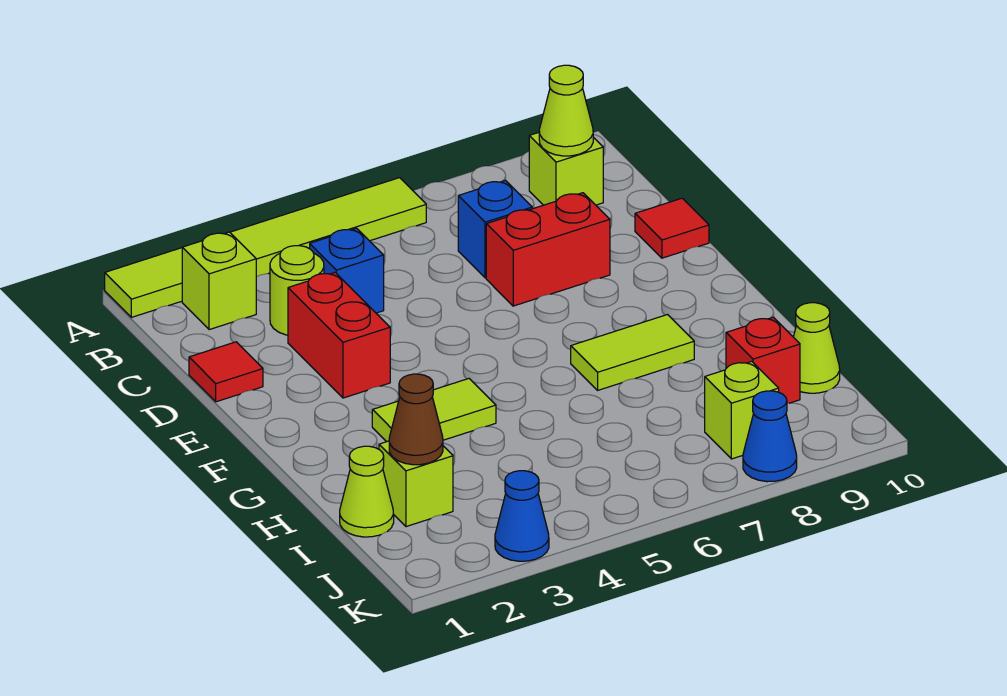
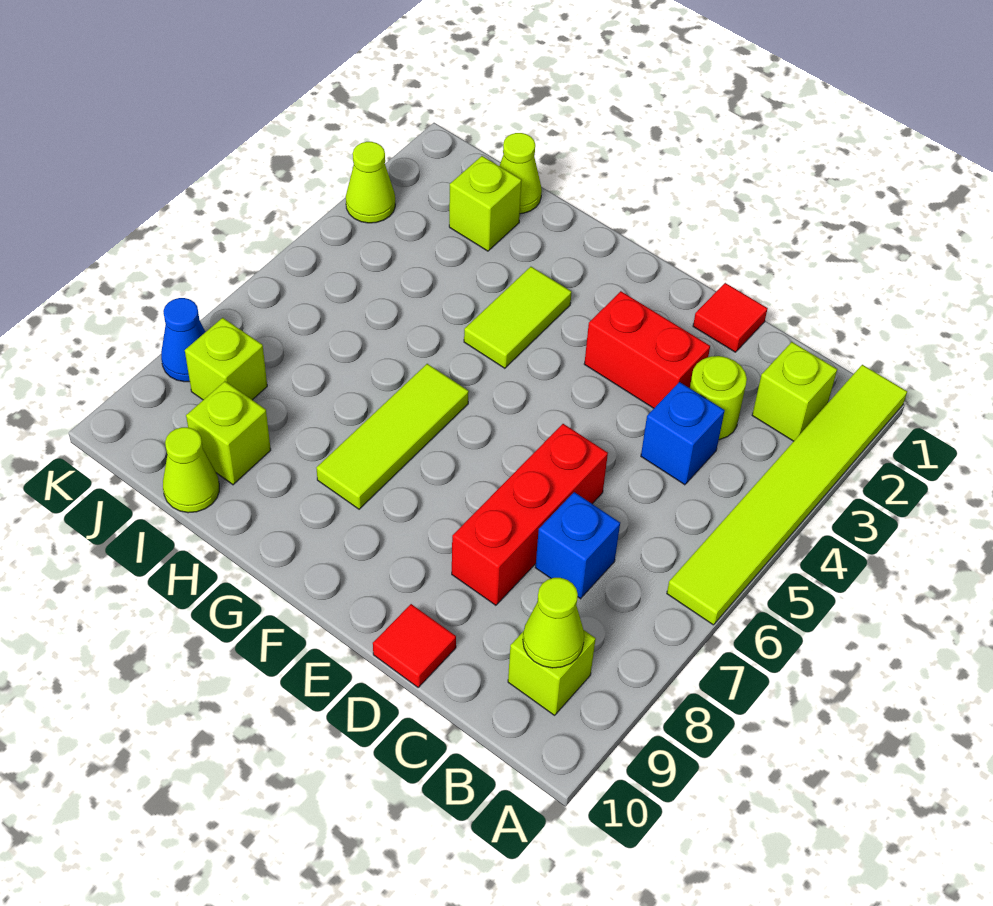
red brick D7:D8 level 1 -> red brick D6:D8 level 1
lime tile G7:G8 level 1 -> lime tile G6:G8 level 1
brown cone I2 level 2 -> none
red brick I9 level 1 -> lime brick I9 level 1
blue cone K3 level 1 -> lime cone K3 level 1

